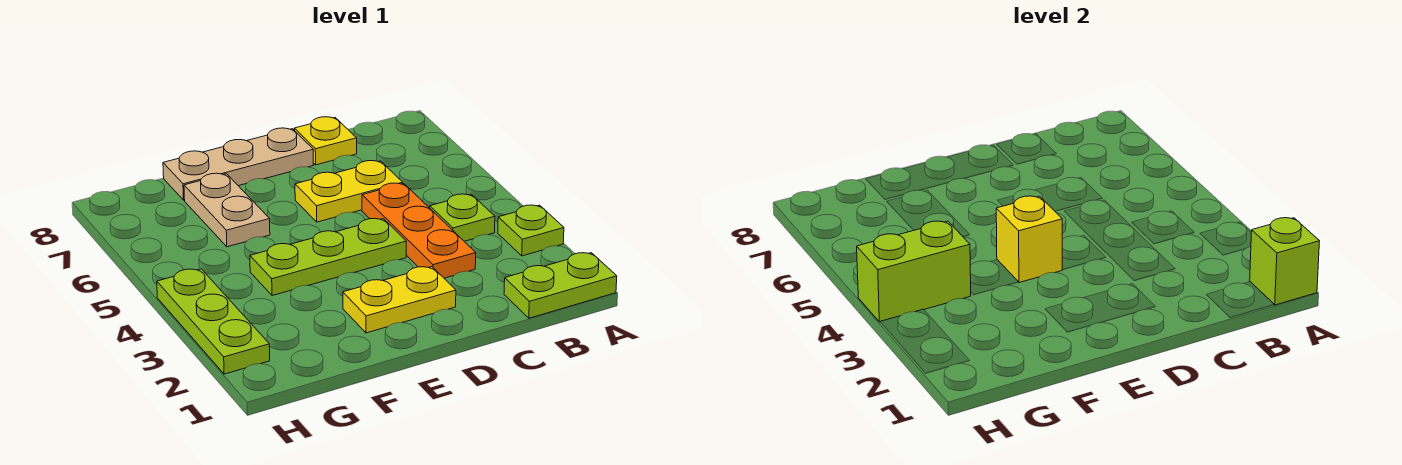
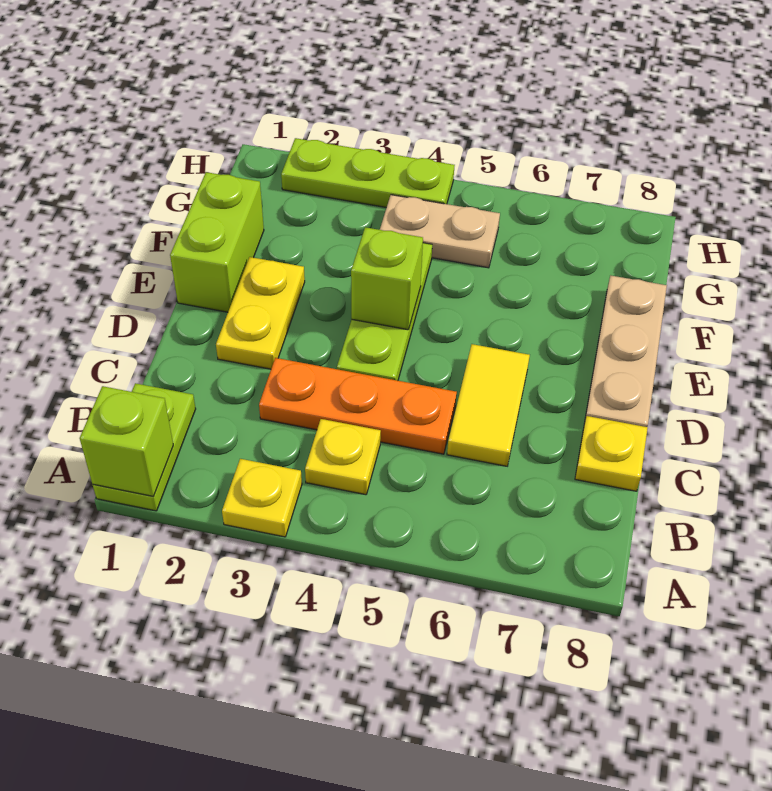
lime plate A3 level 1 -> yellow plate A3 level 1
lime plate B4 level 1 -> yellow plate B4 level 1
yellow plate C6:D6 level 1 -> yellow tile C6:D6 level 1
yellow brick E4 level 2 -> lime brick E4 level 2
tan plate F6:F7 level 1 -> tan plate G4:G5 level 1
lime brick G4:H4 level 2 -> lime brick E1:F1 level 1

